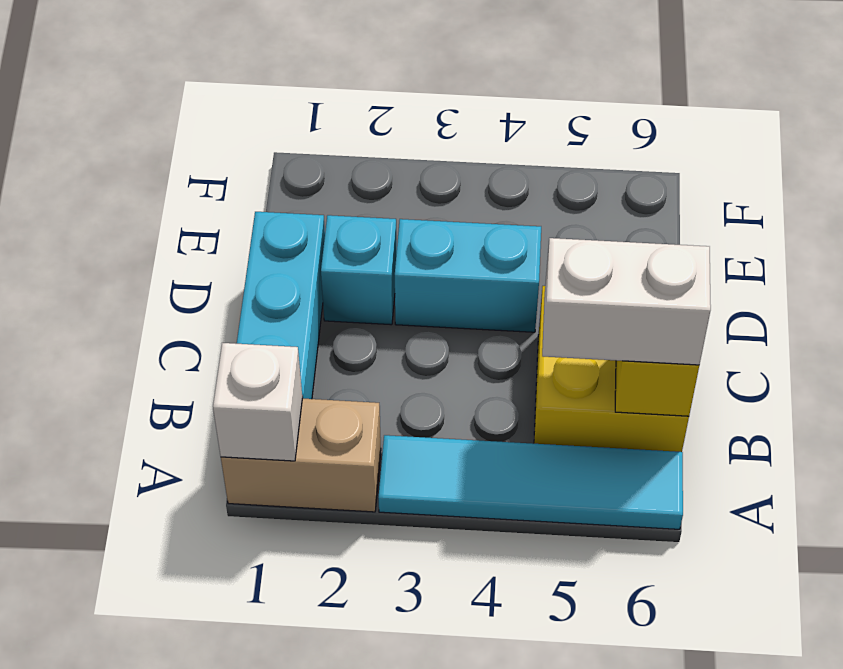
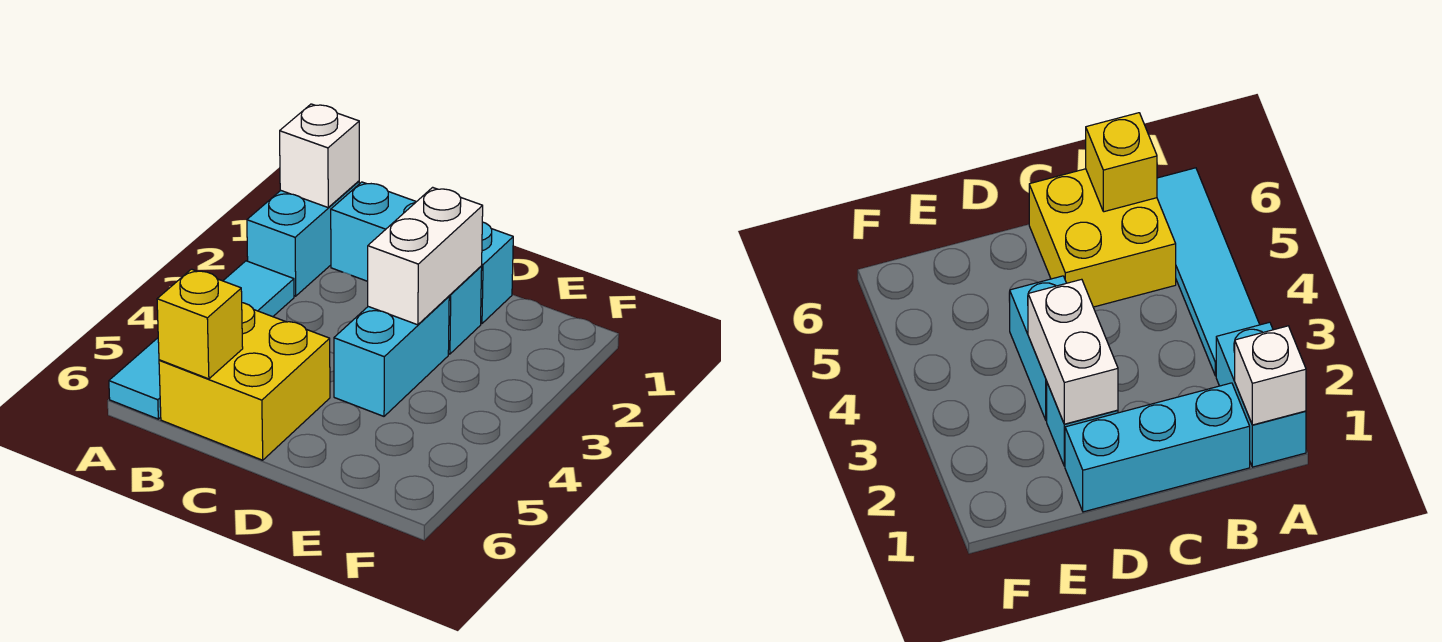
tan brick A1:A2 level 1 -> cyan brick A1:A2 level 1
white brick B5:B6 level 3 -> white brick D2:D3 level 2

